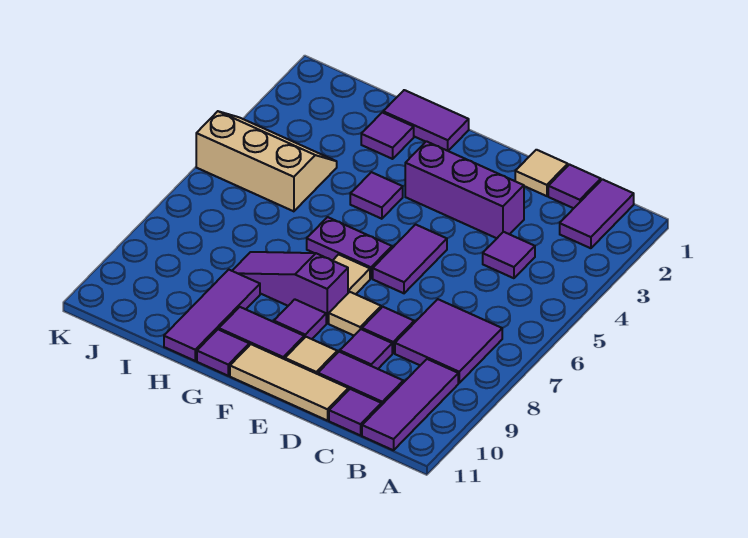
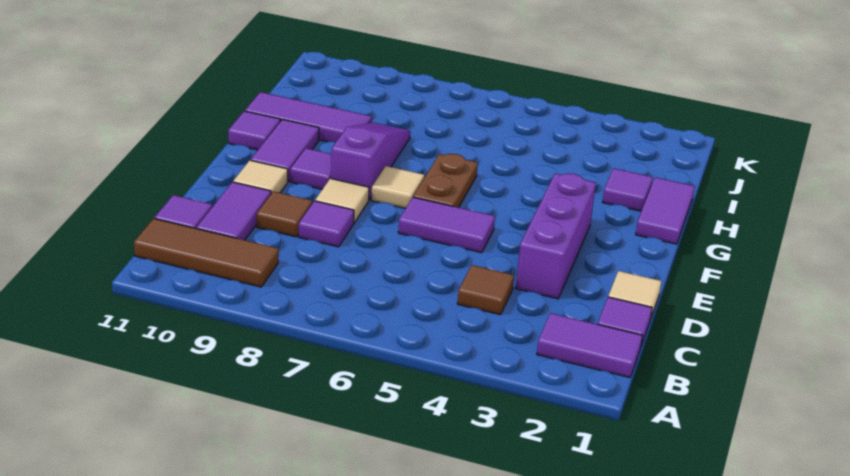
purple tile B7:C8 level 1 -> none
purple tile B9:B11 level 1 -> brown tile B9:B11 level 1
purple tile C4 level 1 -> brown tile C4 level 1
purple tile D9 level 1 -> brown tile D9 level 1
tan tile D11:F11 level 1 -> none
purple plate F6:G6 level 1 -> brown plate F6:G6 level 1
purple tile G4 level 1 -> none
tan slope I4:K5 level 1 top 5 -> none

